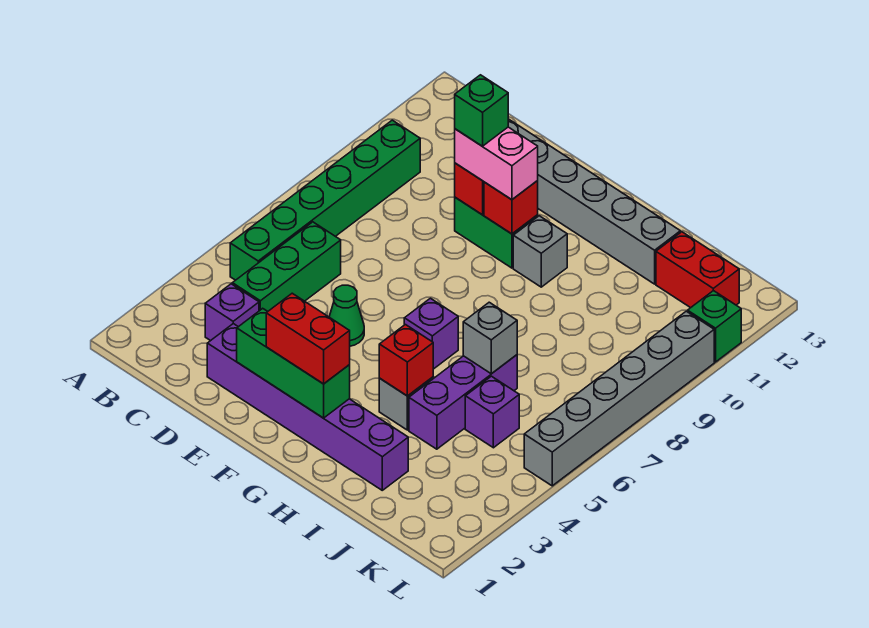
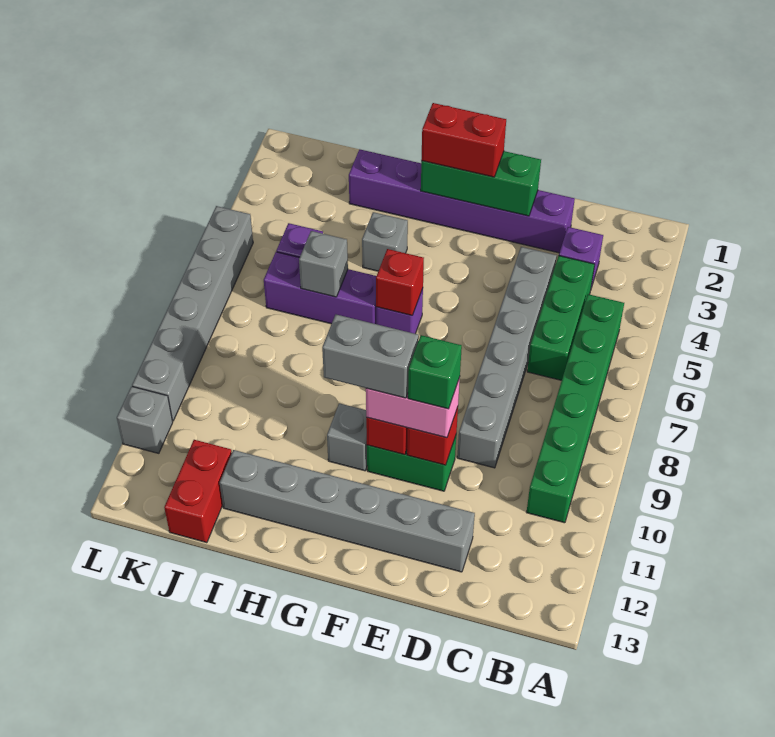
none -> grey brick D4:D9 level 1
green cone E5 level 1 -> none
none -> grey brick F10:G10 level 4
red brick H4 level 2 -> red brick G6 level 2
purple brick I4:I6 level 1 -> purple brick H6:J6 level 1
red brick J12:K12 level 1 -> red brick J12:J13 level 1
green brick L11 level 1 -> grey brick L11 level 1

